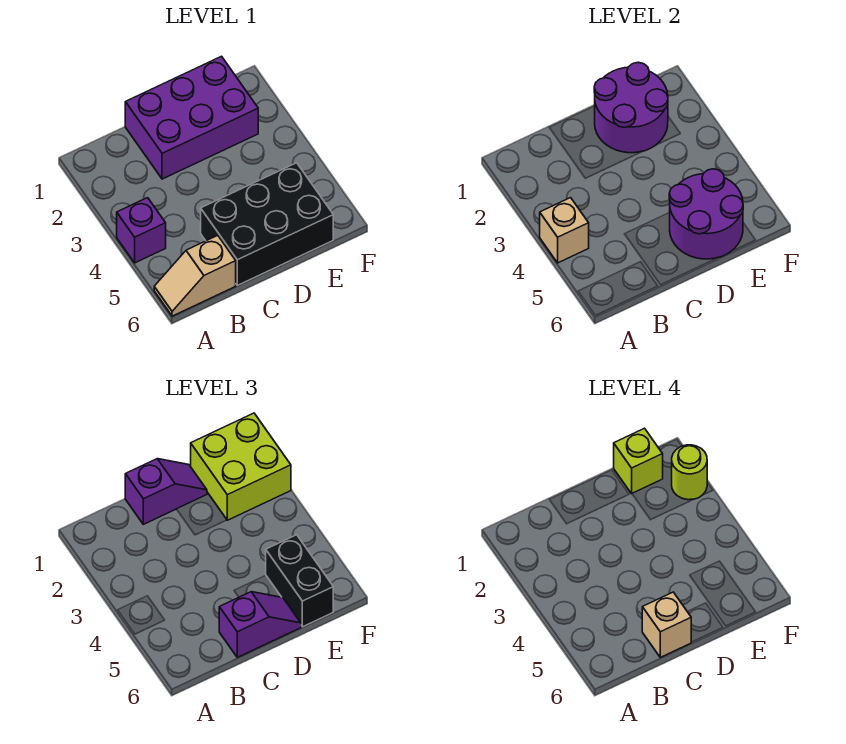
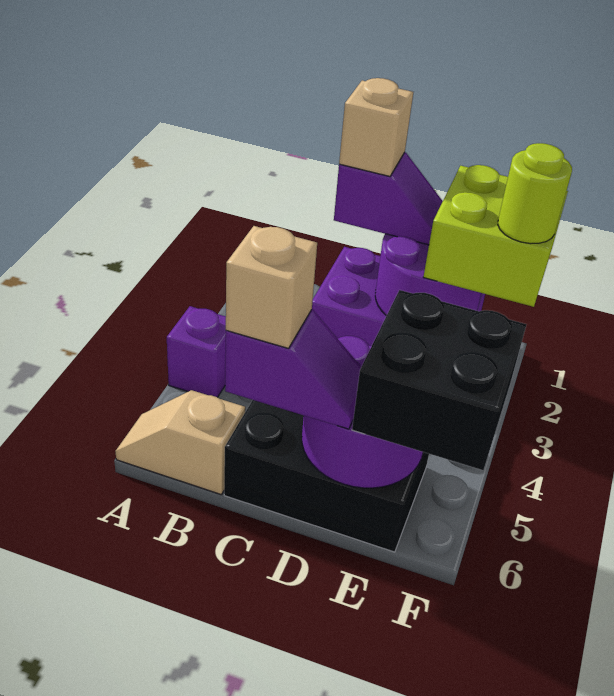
tan brick A4 level 2 -> tan brick C1 level 4
lime brick E1 level 4 -> none
black brick E5:E6 level 3 -> black brick E5:F6 level 3

